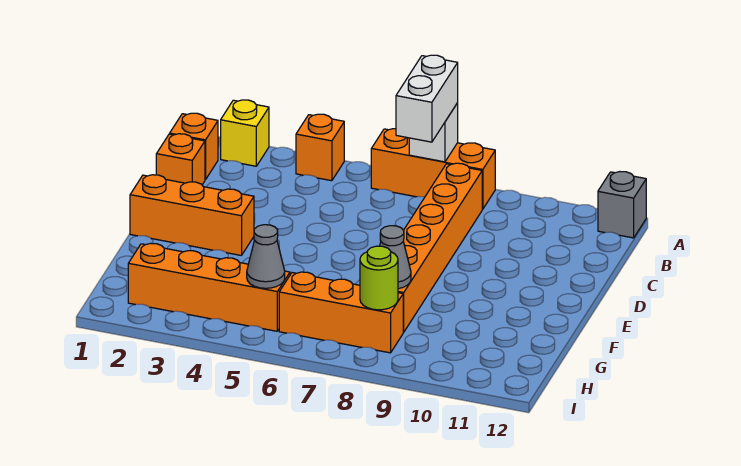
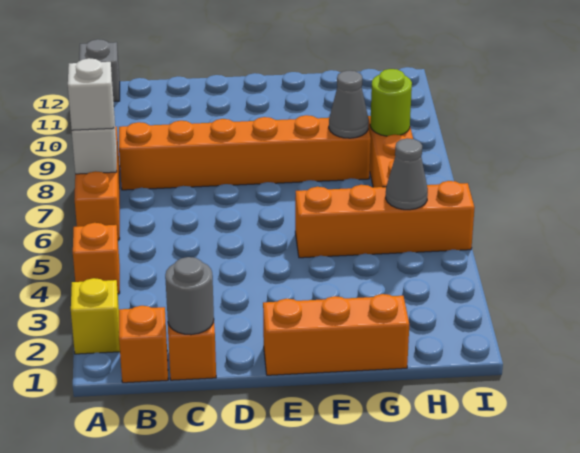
white brick A7:B7 level 3 -> white brick A7 level 3
none -> grey round brick C1 level 2
orange brick E1:E3 level 1 -> orange brick E1:G1 level 1
orange brick H2:H5 level 1 -> orange brick F5:I5 level 1

